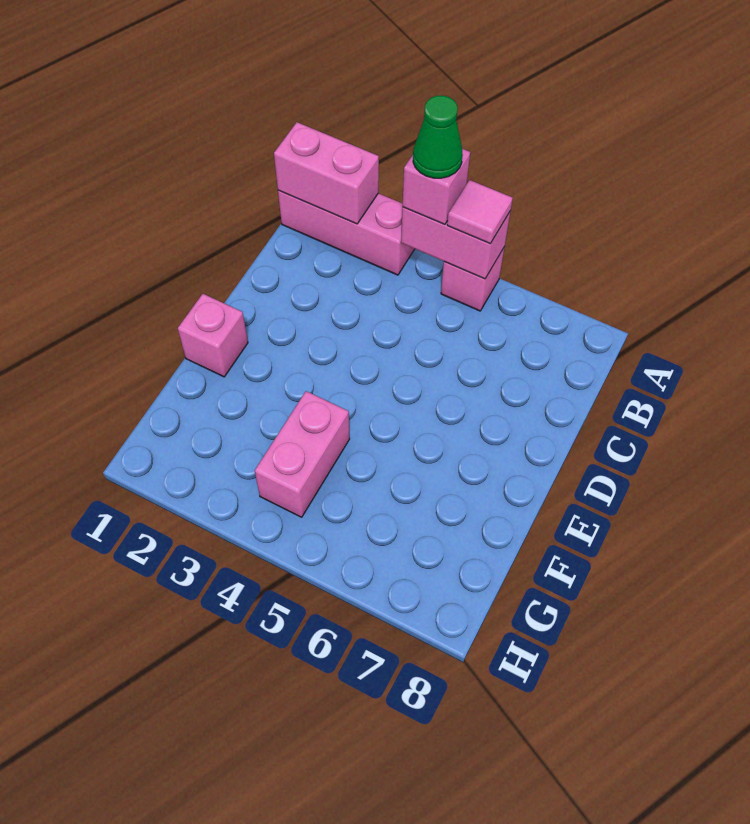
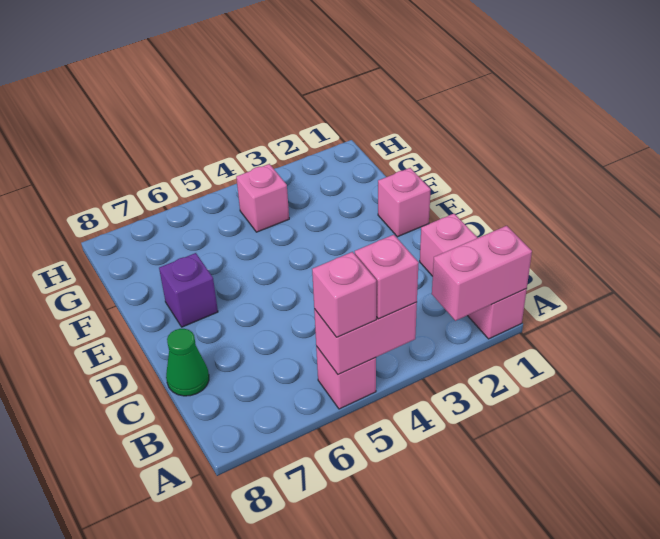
pink brick A1:A3 level 1 -> pink brick A1:C1 level 1
green cone A4 level 4 -> green cone C8 level 1
pink tile A5 level 3 -> pink brick A5 level 3
none -> purple brick E7 level 1
pink brick F4:G4 level 1 -> pink brick G4 level 1

